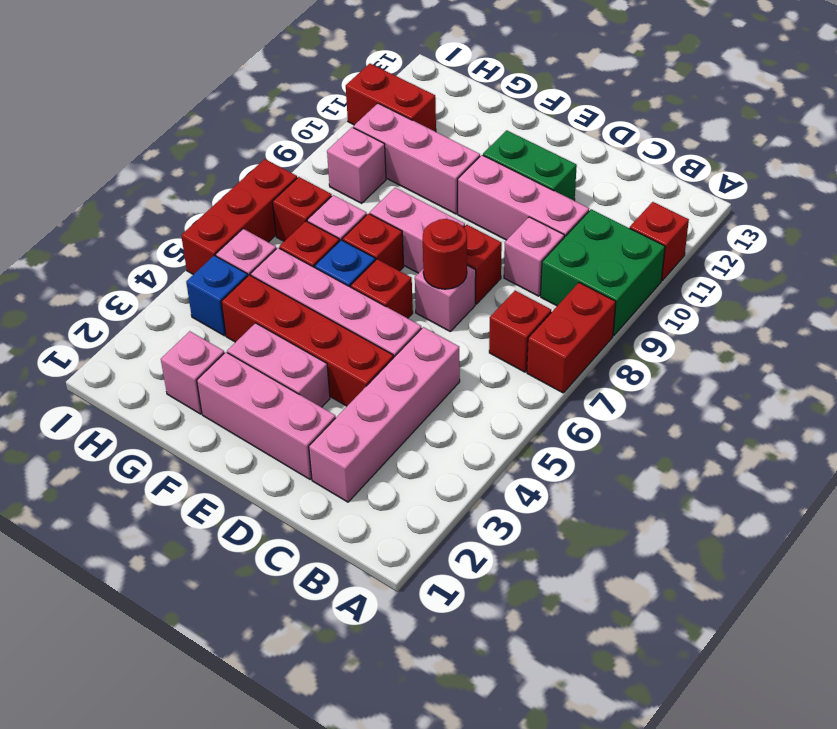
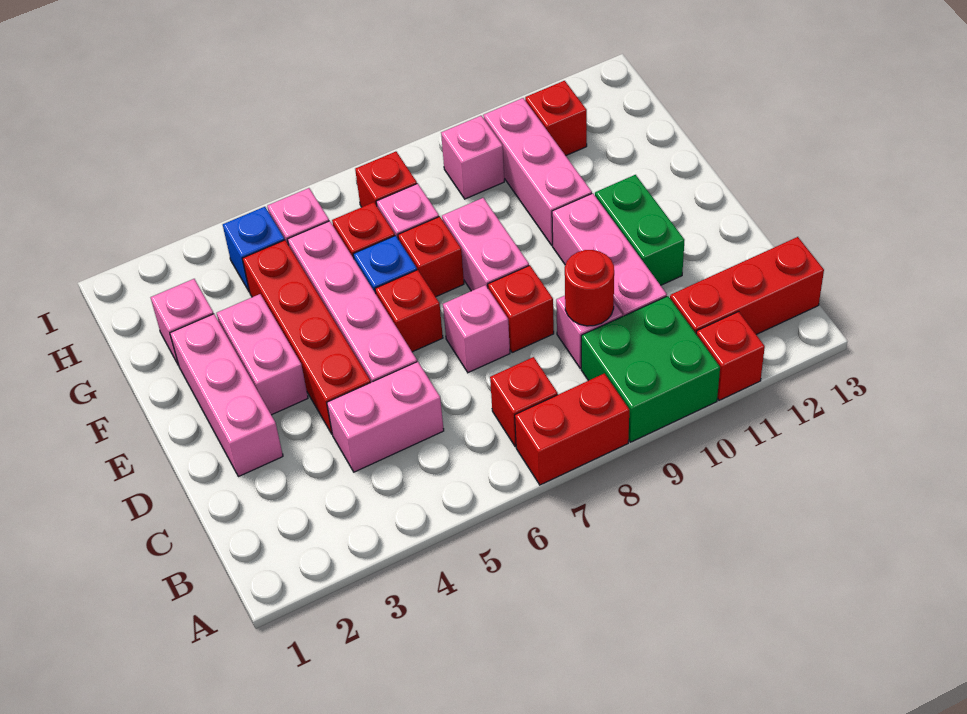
pink brick C2:C5 level 1 -> pink brick C4:C5 level 1
red round brick D7 level 2 -> red round brick C9 level 2
red brick H11:I11 level 1 -> red brick H11 level 1
red brick I5:I7 level 1 -> red brick B11:B13 level 1

